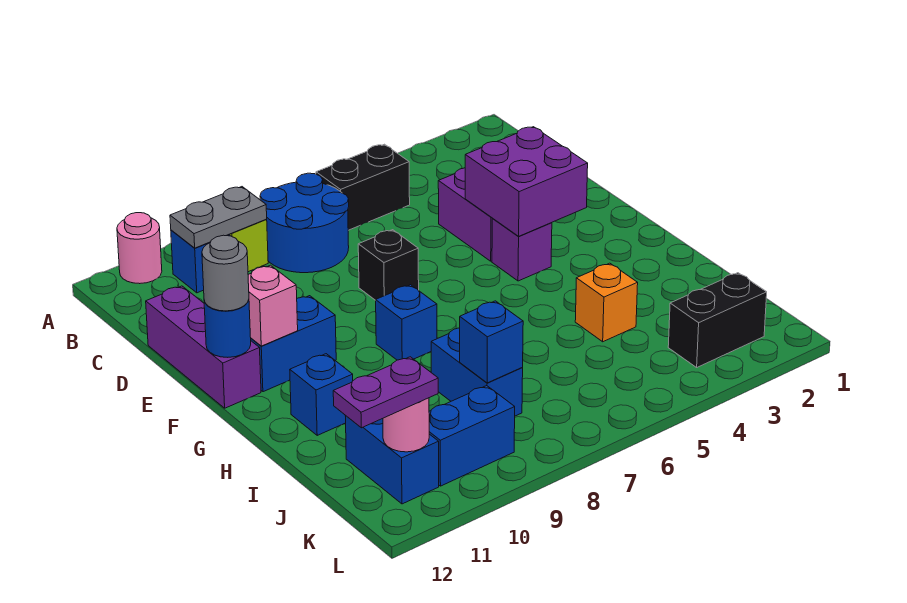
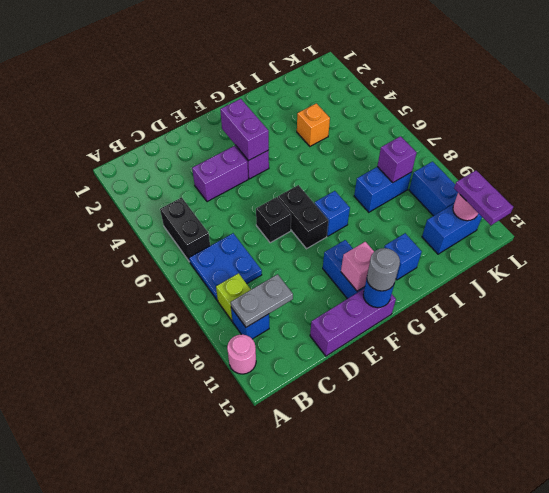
blue round brick B7:C8 level 1 -> blue plate B7:C8 level 1
grey plate B9:B10 level 2 -> grey plate B10:C10 level 2
purple brick E3:F4 level 2 -> purple brick F3:F4 level 2
blue brick J8 level 2 -> purple brick J8 level 2
black brick K2:K3 level 1 -> black brick F7:F8 level 1

